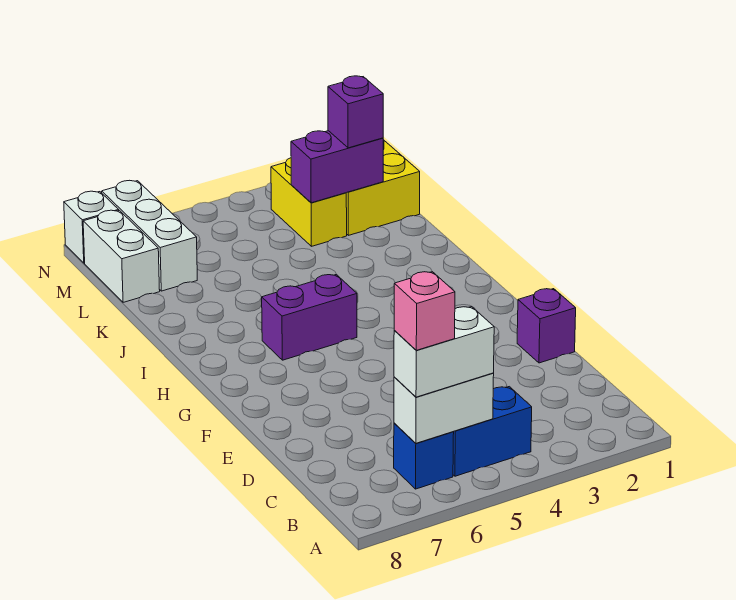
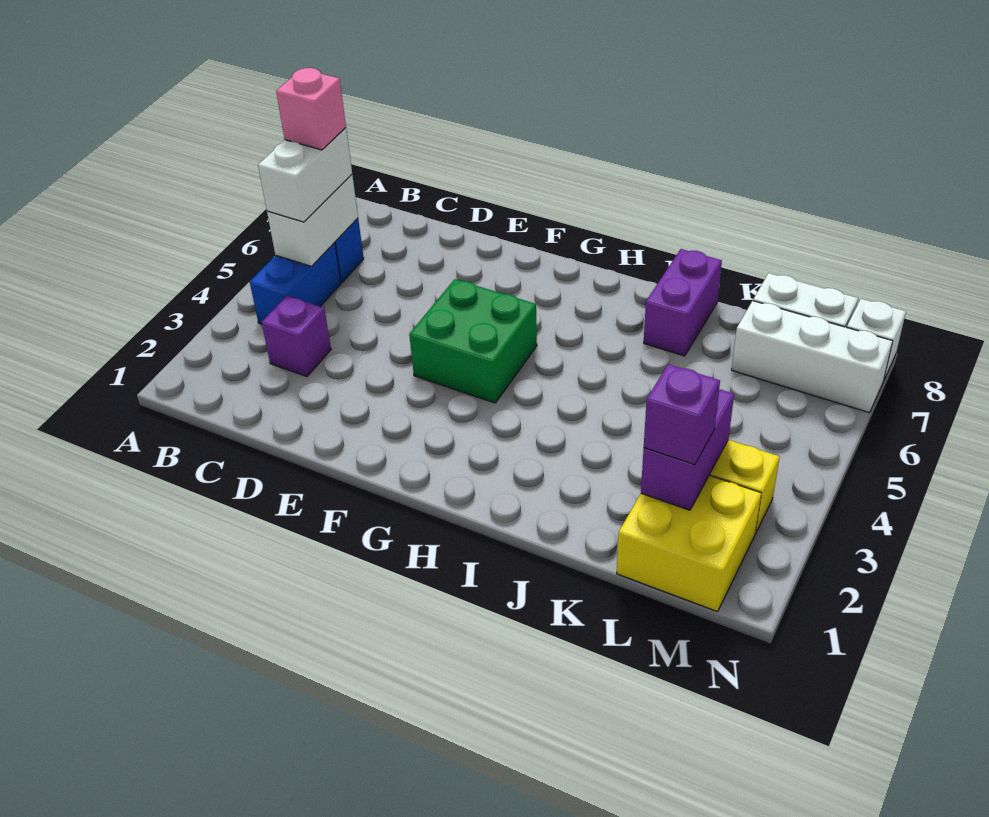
purple brick E1 level 1 -> purple brick C3 level 1
none -> green brick F4:G5 level 1
purple brick H5:H6 level 1 -> purple brick J7:J8 level 1

